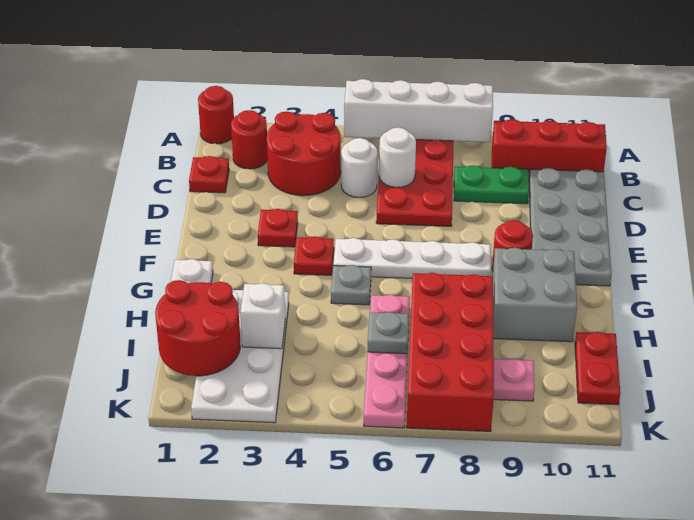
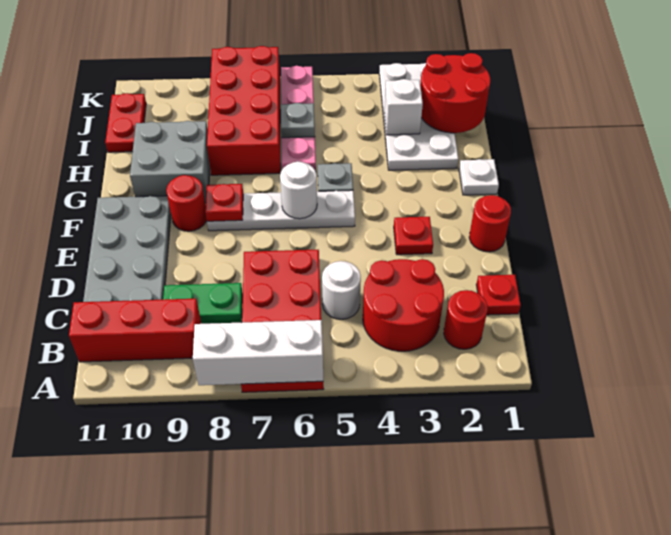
red round brick A1 level 1 -> red round brick E1 level 1
white brick A5:A8 level 2 -> white brick A6:A8 level 2
white round brick C6 level 2 -> white round brick F6 level 2
red plate F4 level 1 -> red plate F8 level 2
pink plate J9 level 1 -> none

